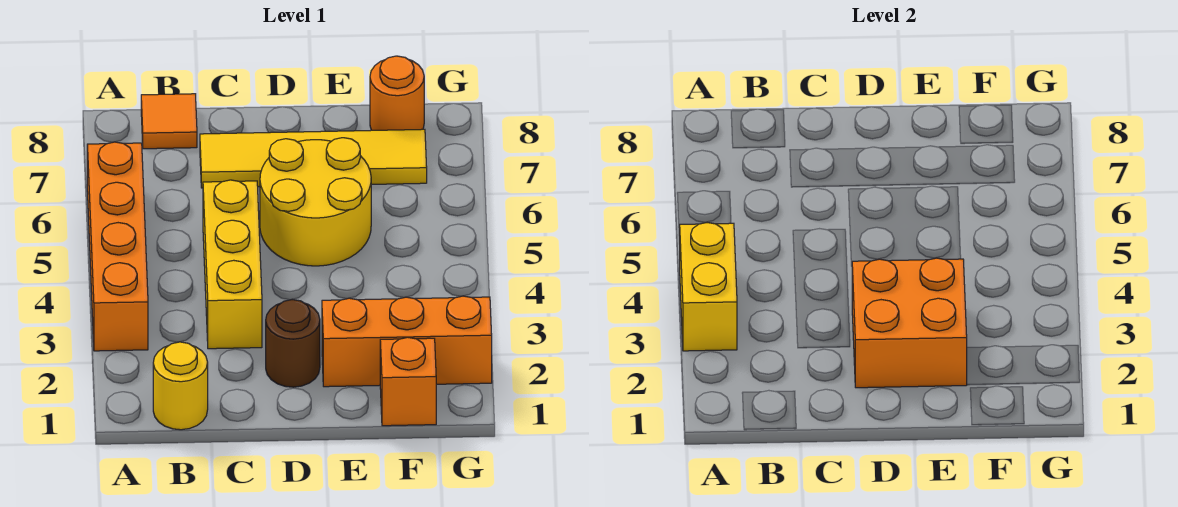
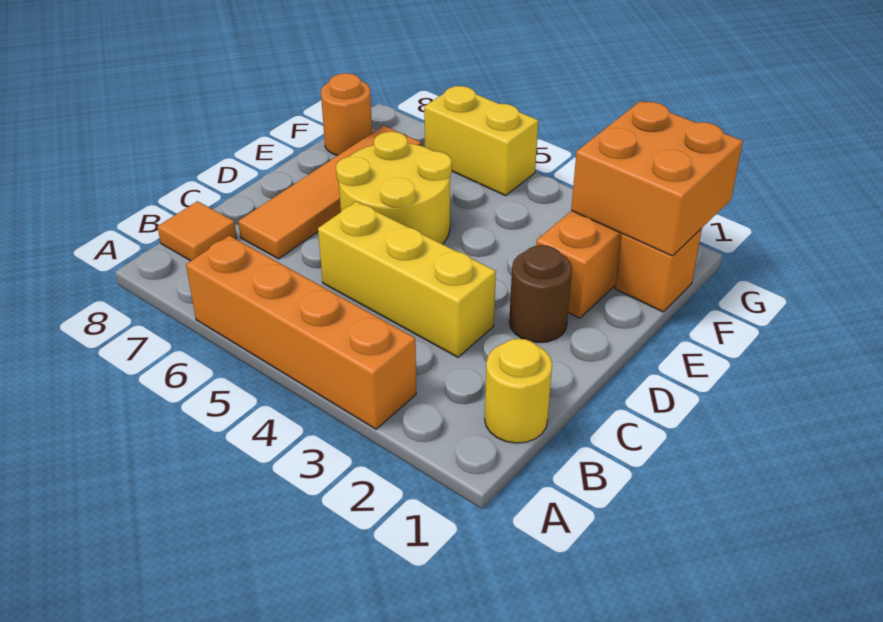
yellow brick A3:A4 level 2 -> yellow brick G5:G6 level 1
yellow tile C7:F7 level 1 -> orange tile C7:F7 level 1
orange brick D2:E3 level 2 -> orange brick F1:G2 level 2

